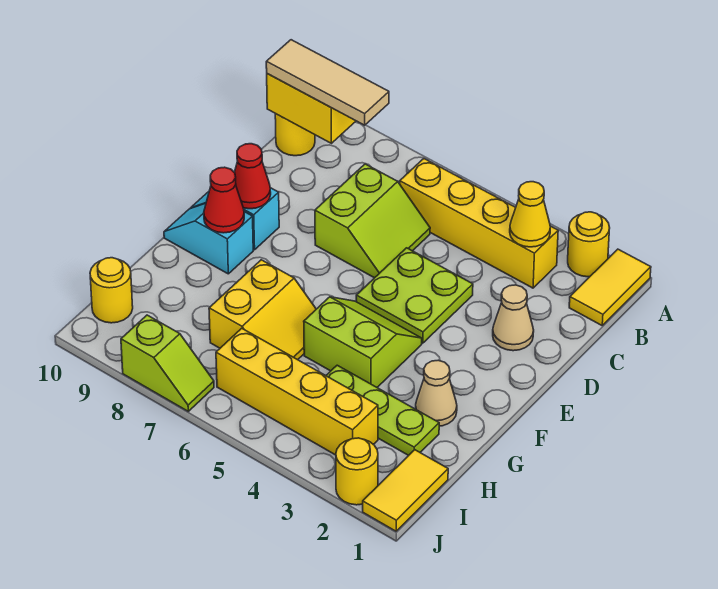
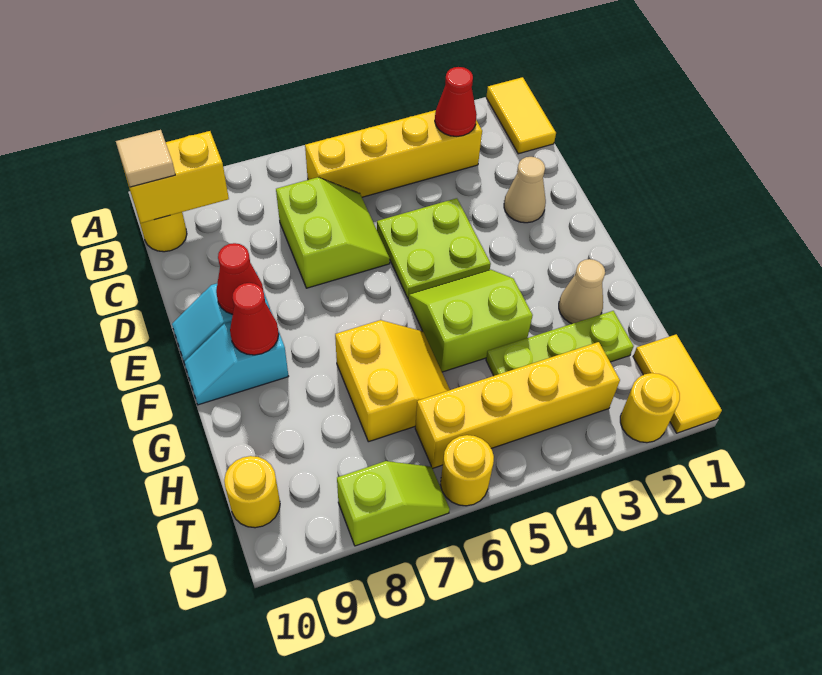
yellow round brick A2 level 1 -> yellow round brick J6 level 1
yellow cone B3 level 2 -> red cone B3 level 2
tan tile B8:B10 level 3 -> tan tile B10 level 3

